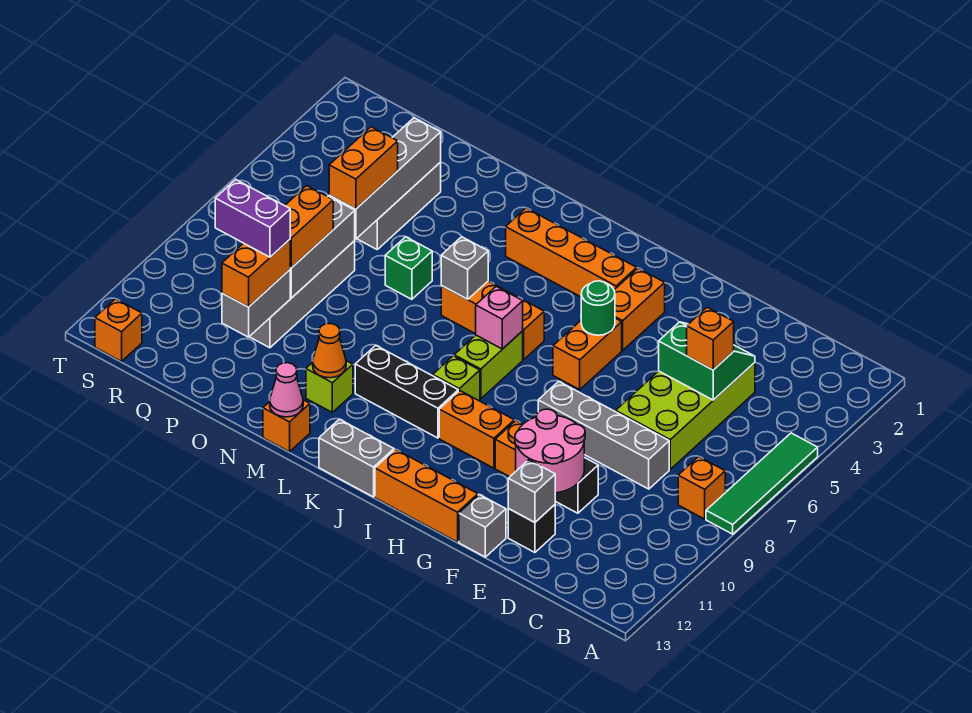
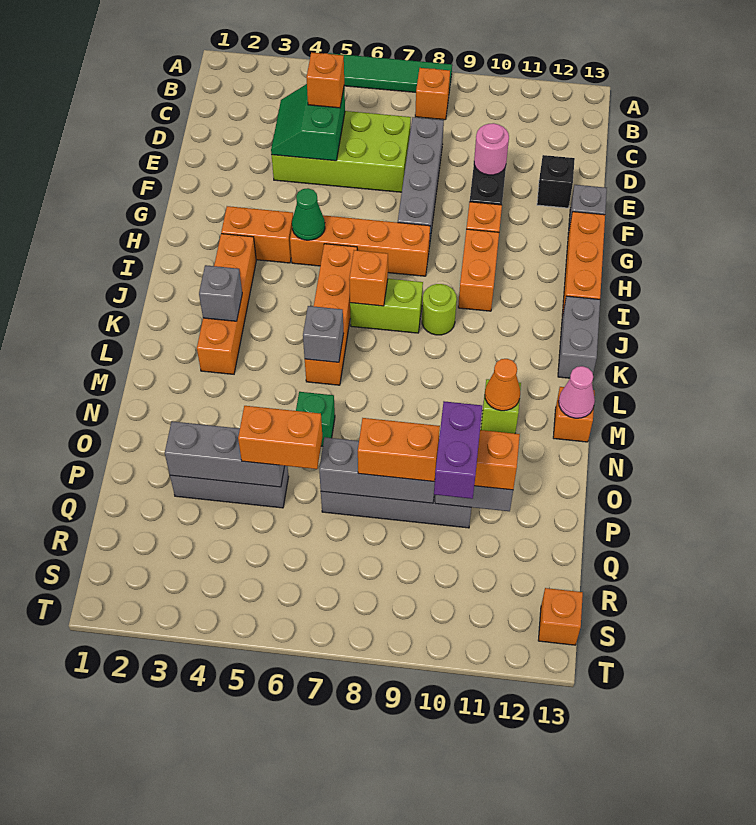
pink round brick E10:F11 level 2 -> pink round brick E10 level 2
grey brick E12 level 2 -> grey brick K3 level 2
orange brick H5:H6 level 1 -> orange brick H5:H8 level 1
green round brick H5 level 2 -> green cone H5 level 2
orange brick J6:L6 level 1 -> orange brick I6:L6 level 1
pink brick J7 level 2 -> orange brick J7 level 2
lime brick J9 level 1 -> lime round brick J9 level 1
black brick J10:L10 level 1 -> none
grey brick P3:P6 level 2 -> grey brick P3:P5 level 2

